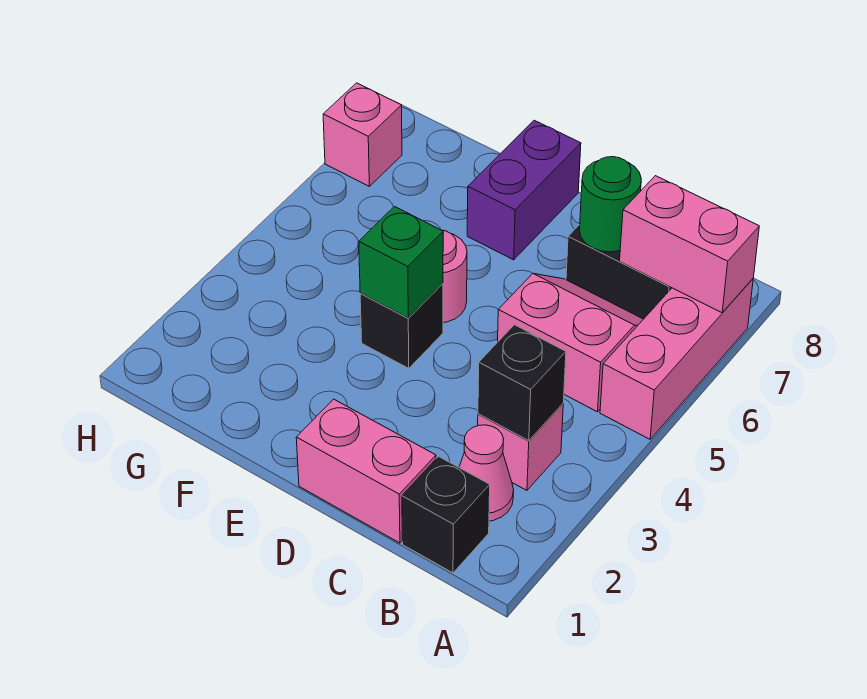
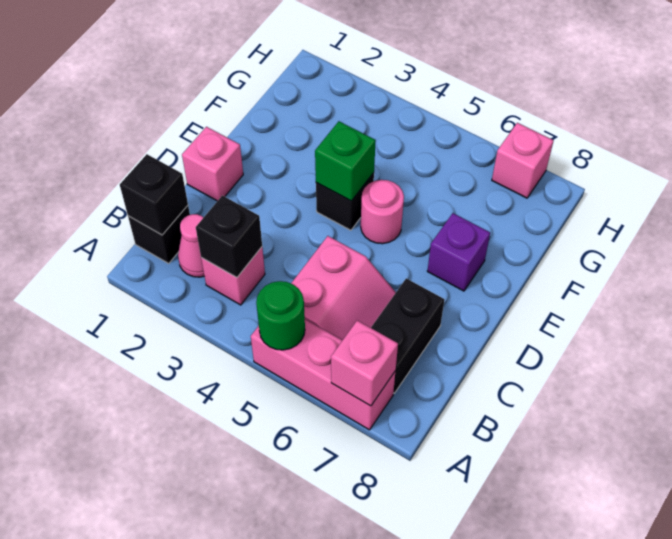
pink brick A7:B7 level 2 -> pink brick A7 level 2
none -> black brick B1 level 2
pink brick C1:D1 level 1 -> pink brick D1 level 1
green round brick C7 level 2 -> green round brick A5 level 2
purple brick E7:E8 level 1 -> purple brick E7 level 1

